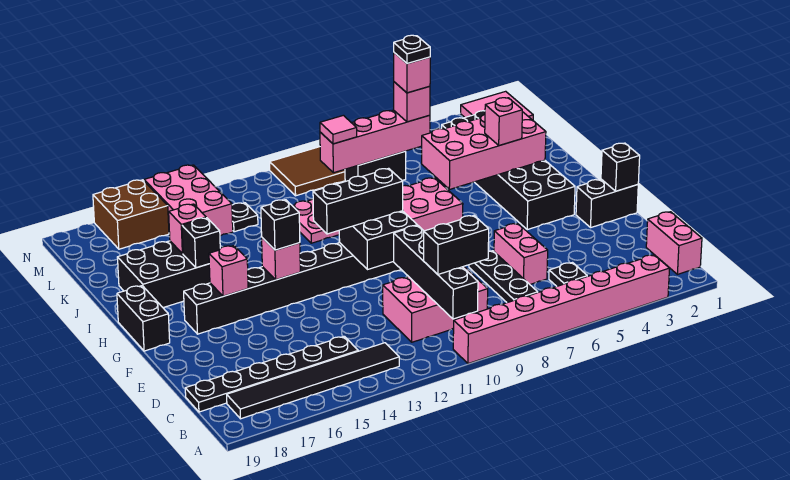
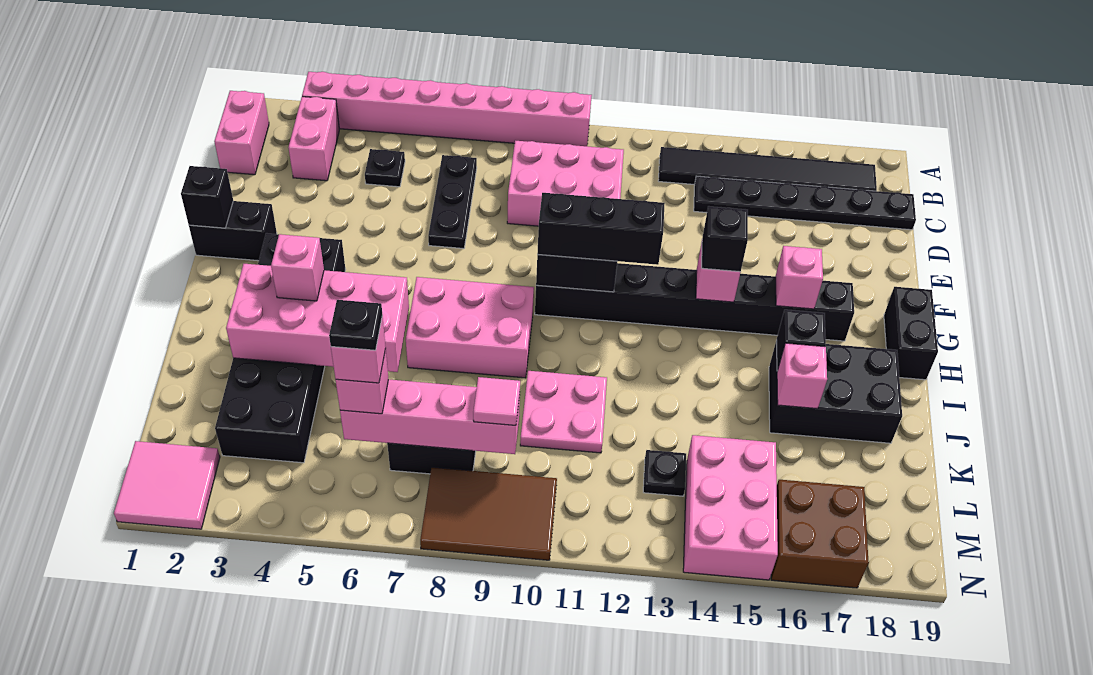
black brick B10:E10 level 2 -> none
black brick C9:C10 level 3 -> none
pink brick D6:E6 level 1 -> pink brick B3:C3 level 1

